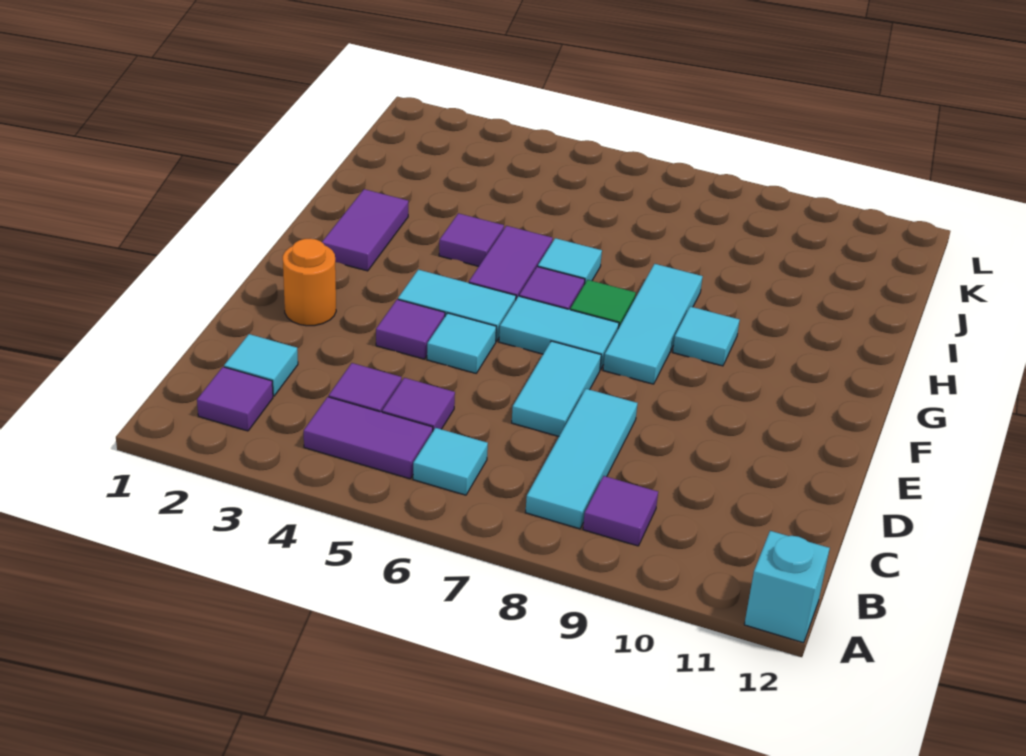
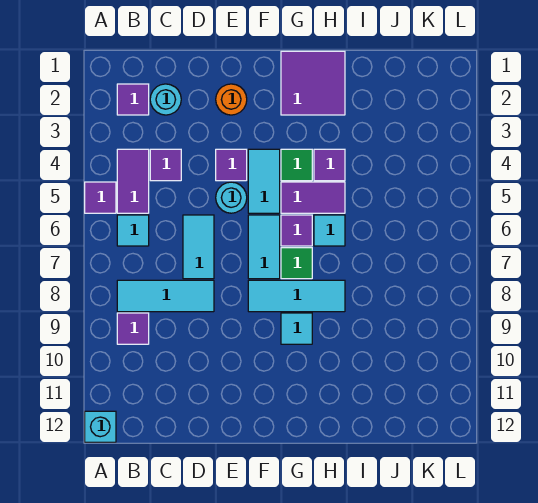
cyan tile C2 level 1 -> cyan round brick C2 level 1
purple tile C5 level 1 -> purple tile A5 level 1
cyan tile D7:E7 level 1 -> cyan tile D6:D7 level 1
cyan tile E5 level 1 -> cyan round brick E5 level 1
purple tile G2:H2 level 1 -> purple tile G1:H2 level 1
none -> green tile G4 level 1

